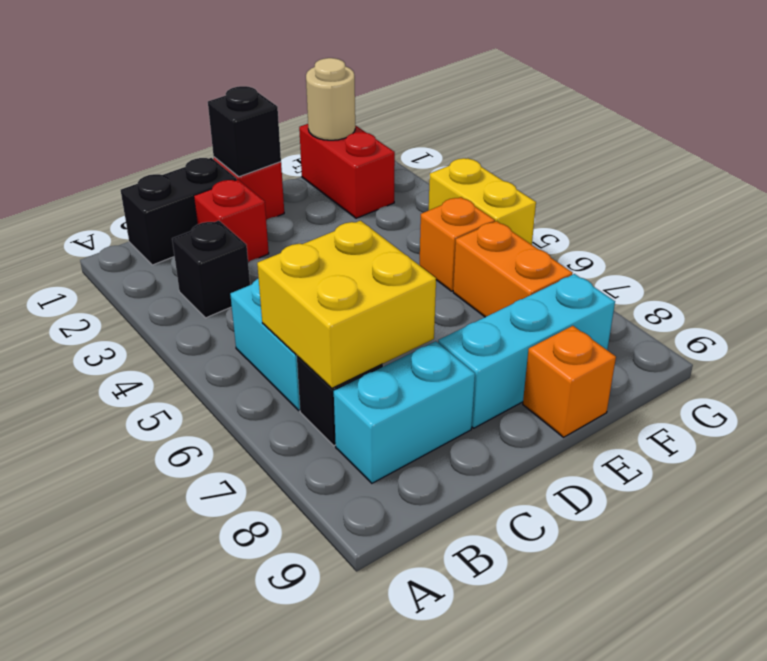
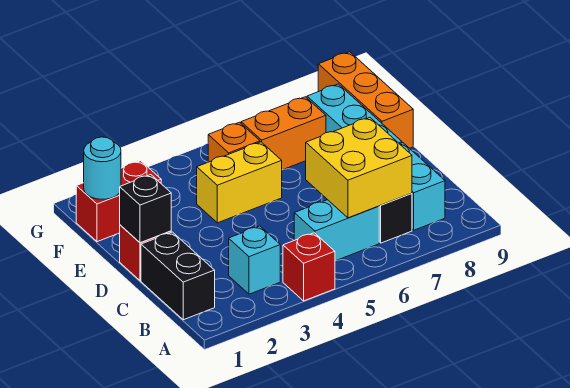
black brick B3 level 1 -> cyan brick B3 level 1
red brick C2 level 1 -> red brick A4 level 1
orange brick E9 level 1 -> orange brick E9:G9 level 1
tan round brick F1 level 2 -> cyan round brick F1 level 2
yellow brick G4:G5 level 1 -> yellow brick E4:E5 level 1

